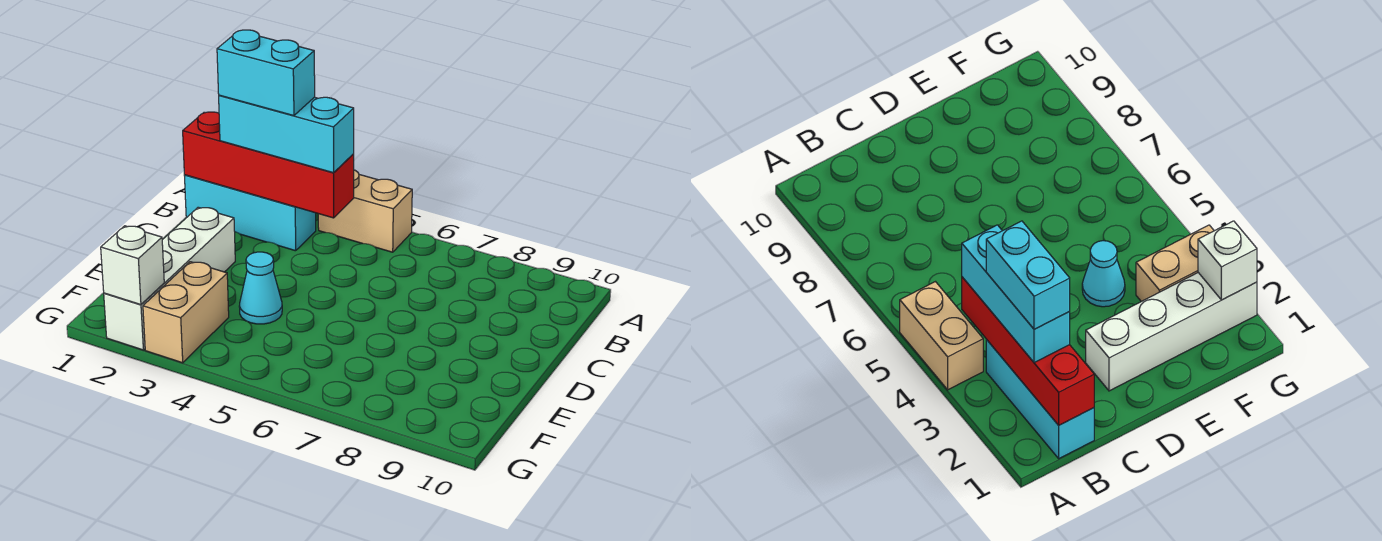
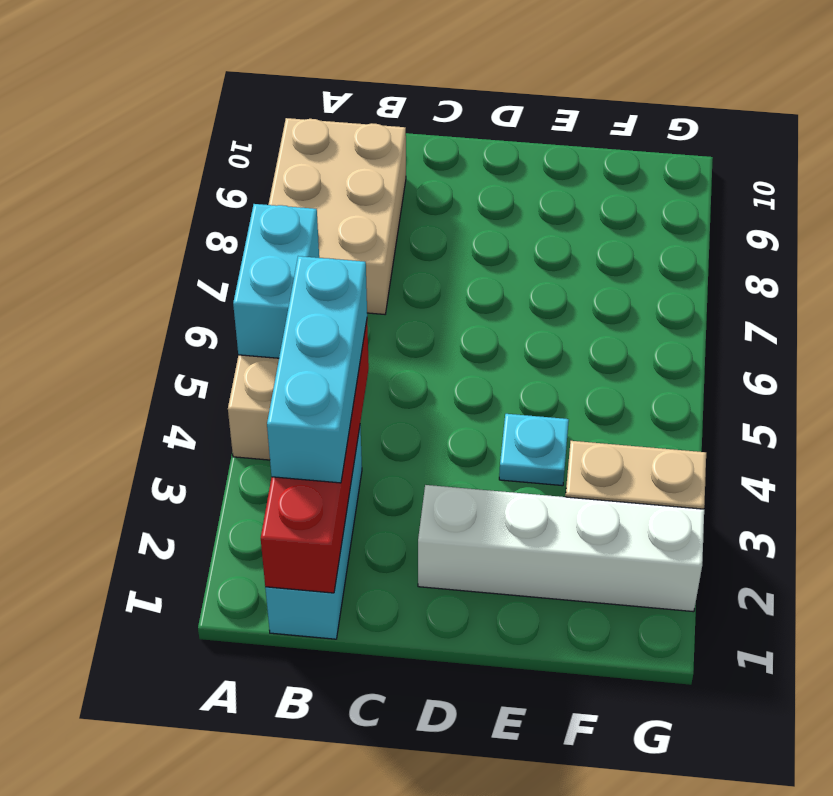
none -> tan brick A7:B9 level 1
cyan brick B2:B3 level 4 -> cyan brick A5:A6 level 2
cyan cone E4 level 1 -> cyan plate E4 level 1
white brick G2 level 2 -> none

